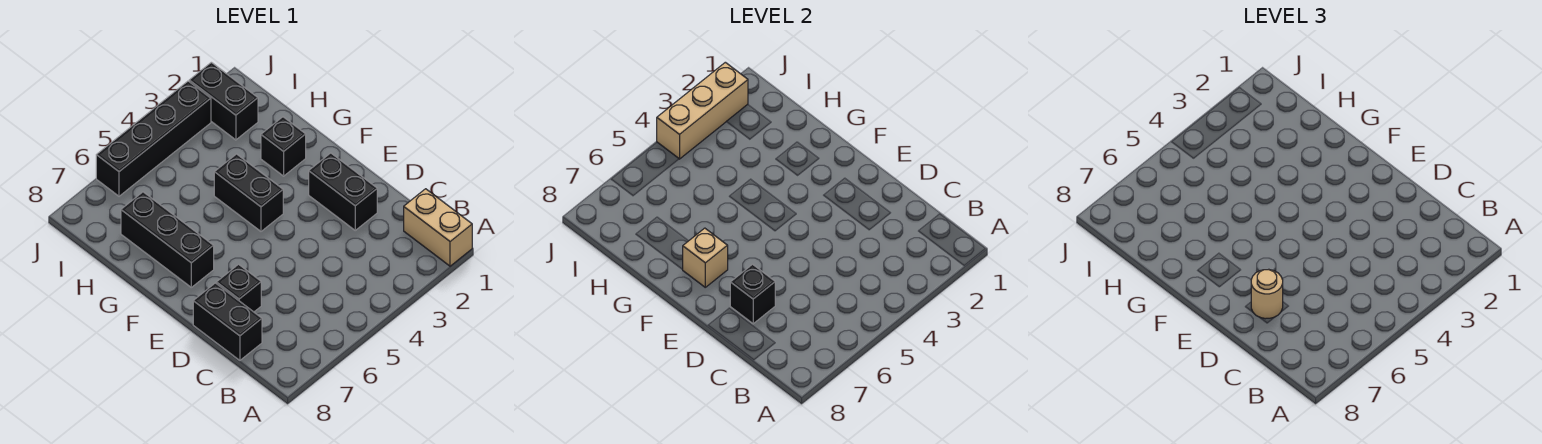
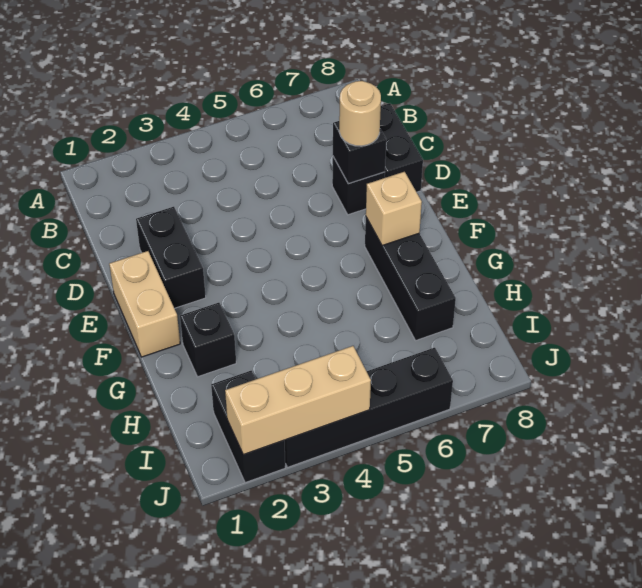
tan brick A1:B1 level 1 -> tan brick E1:F1 level 1
black brick F4:G4 level 1 -> none

